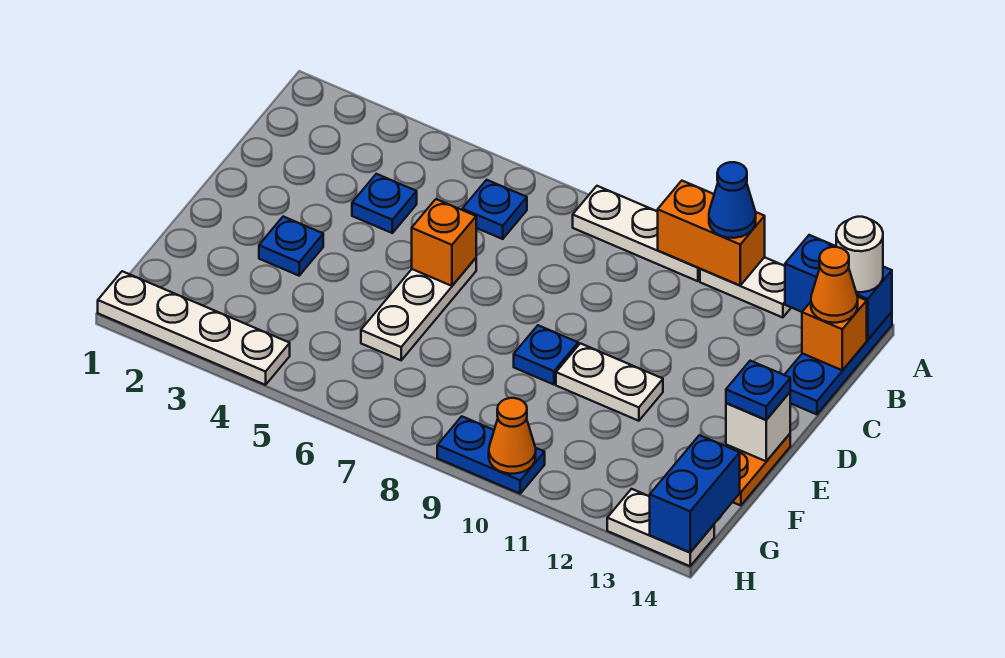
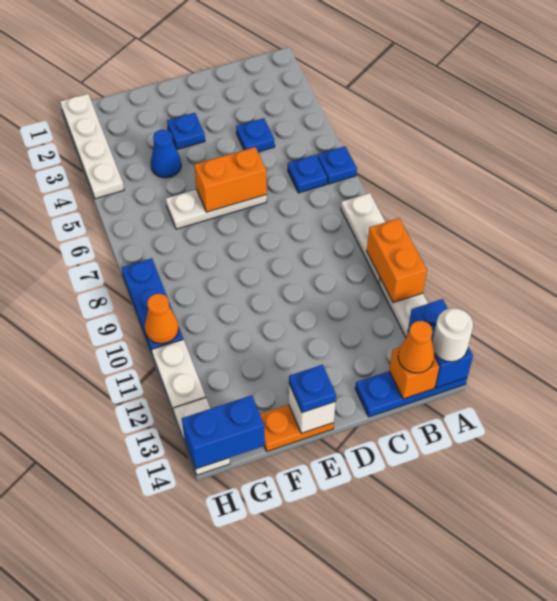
blue cone A11 level 3 -> blue cone F4 level 1
orange brick D6 level 2 -> orange brick D6:E6 level 2
blue plate E9 level 1 -> blue plate A6 level 1
white plate E10:E11 level 1 -> white plate H11:H12 level 1
blue plate H9:H10 level 1 -> blue plate H8:H10 level 1

